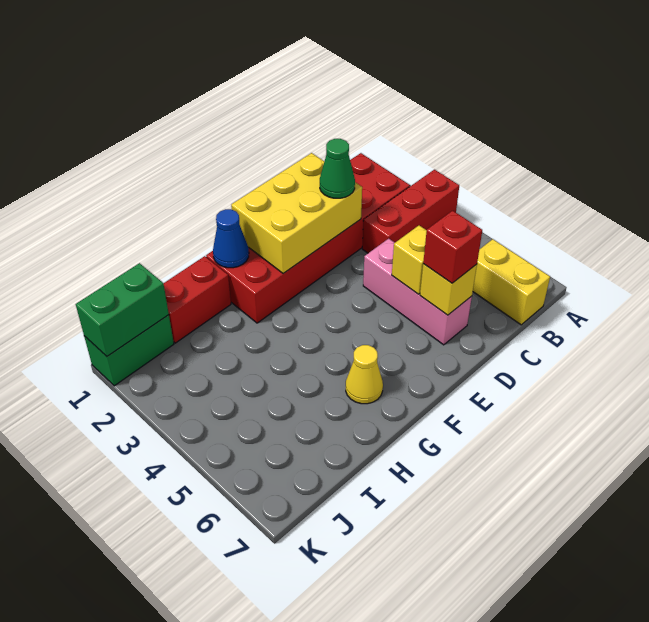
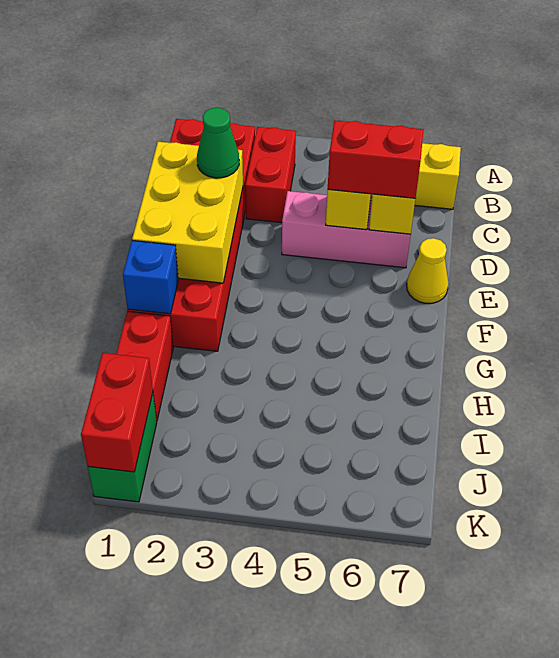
red brick A3:C3 level 1 -> red brick B3:C3 level 1
red brick D6 level 3 -> red brick D5:D6 level 3
blue cone G1 level 2 -> blue brick G1 level 2
yellow cone G6 level 1 -> yellow cone E7 level 1
green brick J1:K1 level 2 -> red brick J1:K1 level 2

